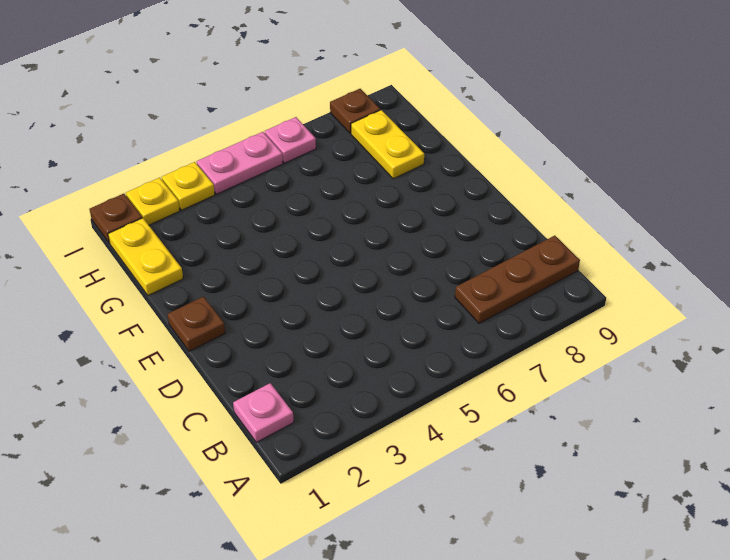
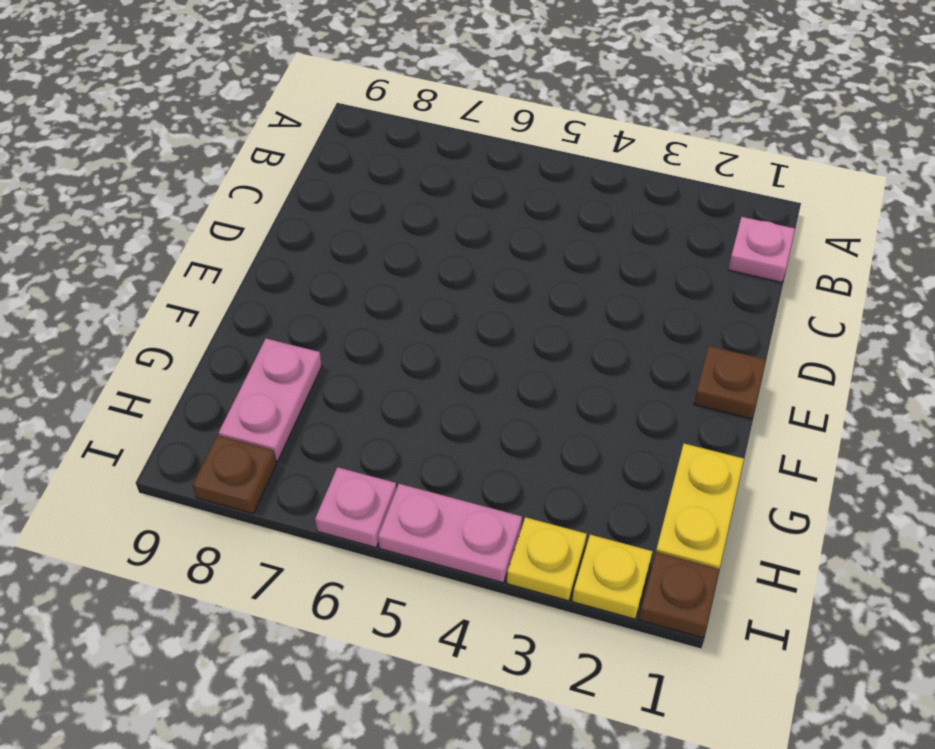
brown plate B7:B9 level 1 -> none
yellow plate G8:H8 level 1 -> pink plate G8:H8 level 1

